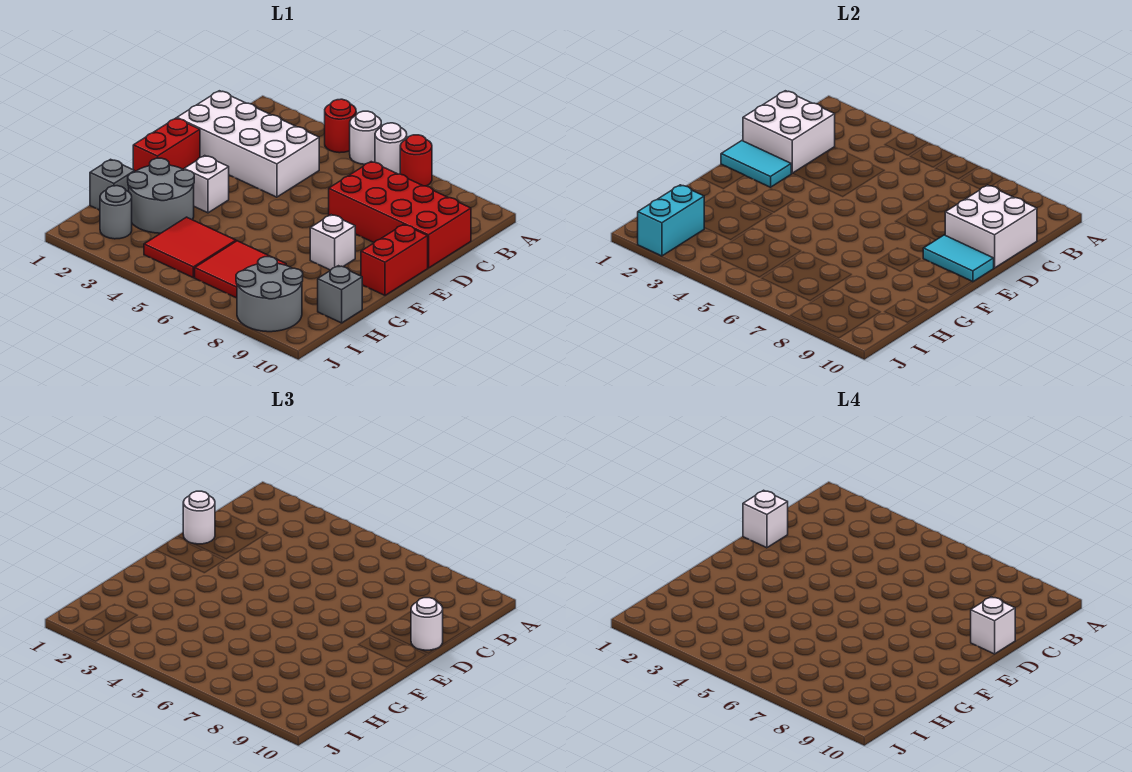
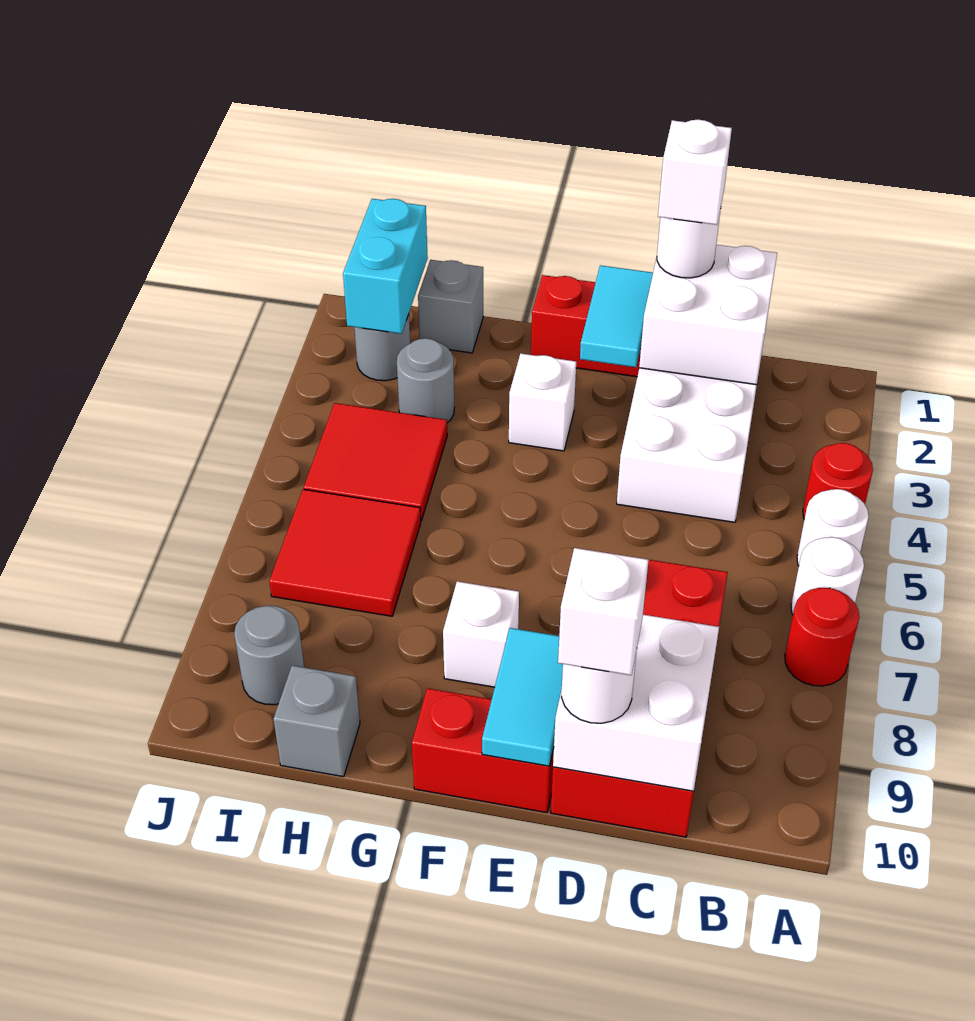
grey round brick G2:H3 level 1 -> grey round brick H3 level 1
cyan brick I2:J2 level 2 -> cyan brick I1:I2 level 2
grey round brick I8:J9 level 1 -> grey round brick I9 level 1

